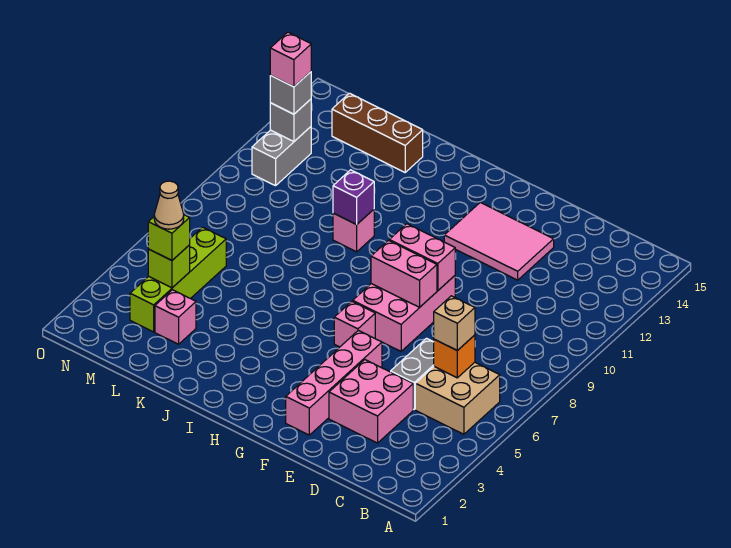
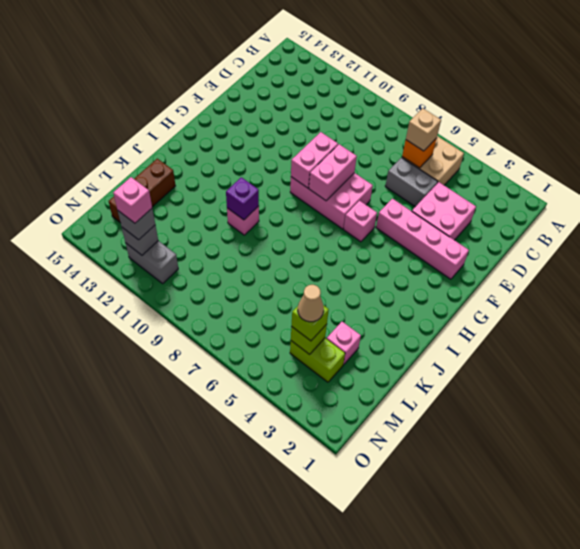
pink tile E12:G13 level 1 -> none
lime brick M3:M6 level 1 -> lime brick M3:M4 level 1

